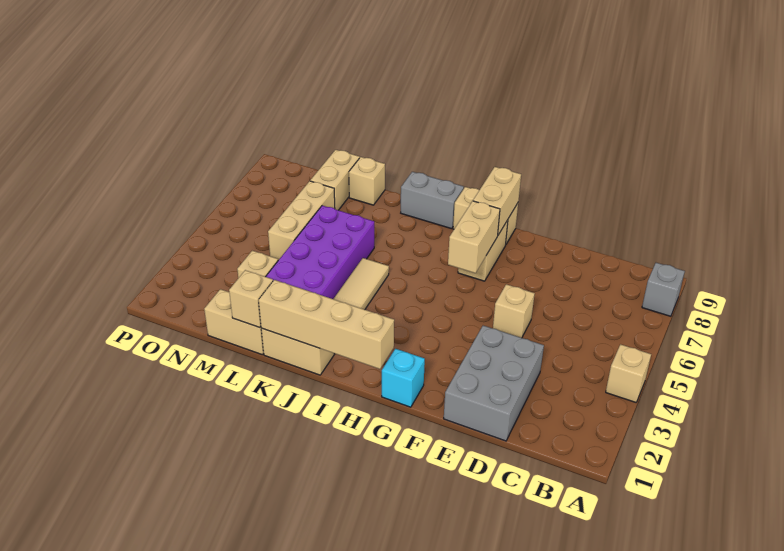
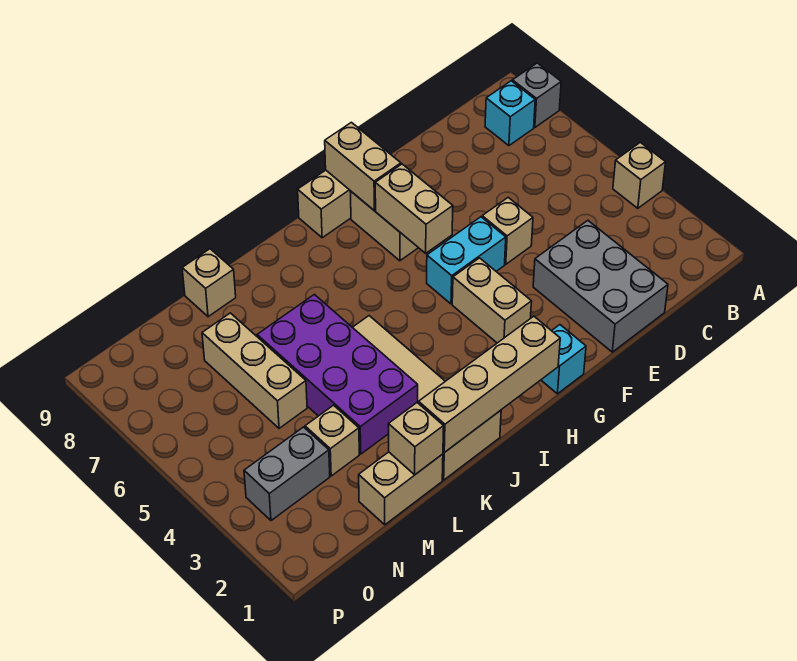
none -> cyan brick B8 level 1
none -> cyan brick F5:G5 level 1
grey brick I9:J9 level 1 -> grey brick N3:O3 level 1
tan brick M8:M9 level 1 -> tan brick G3:G4 level 1

